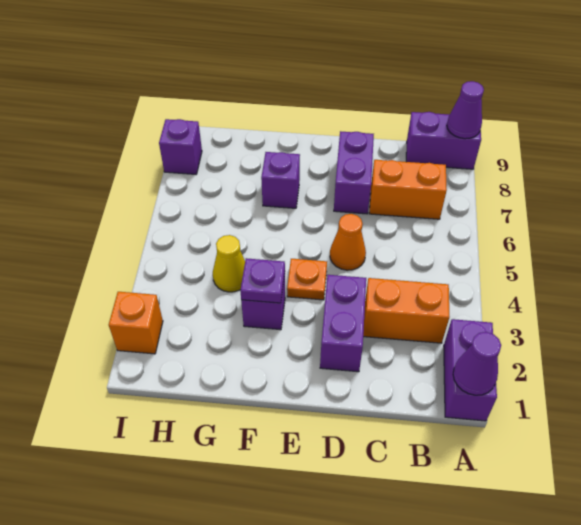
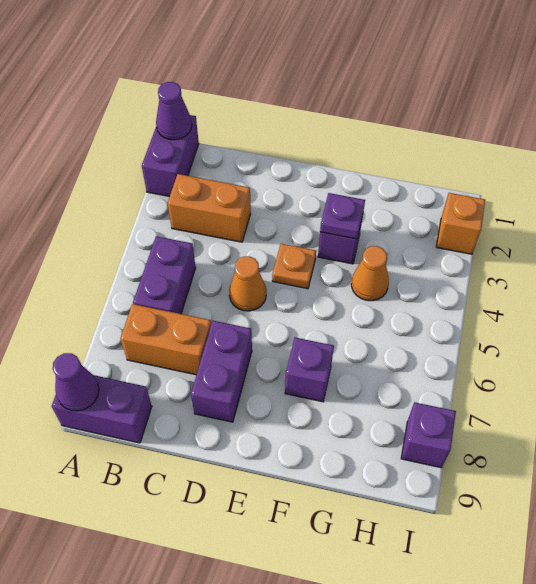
purple brick D2:D3 level 1 -> purple brick B5:B6 level 1
yellow cone G4 level 1 -> orange cone G4 level 1

